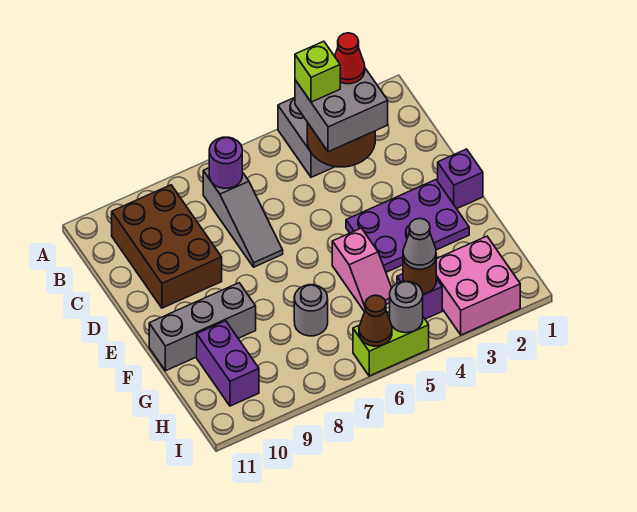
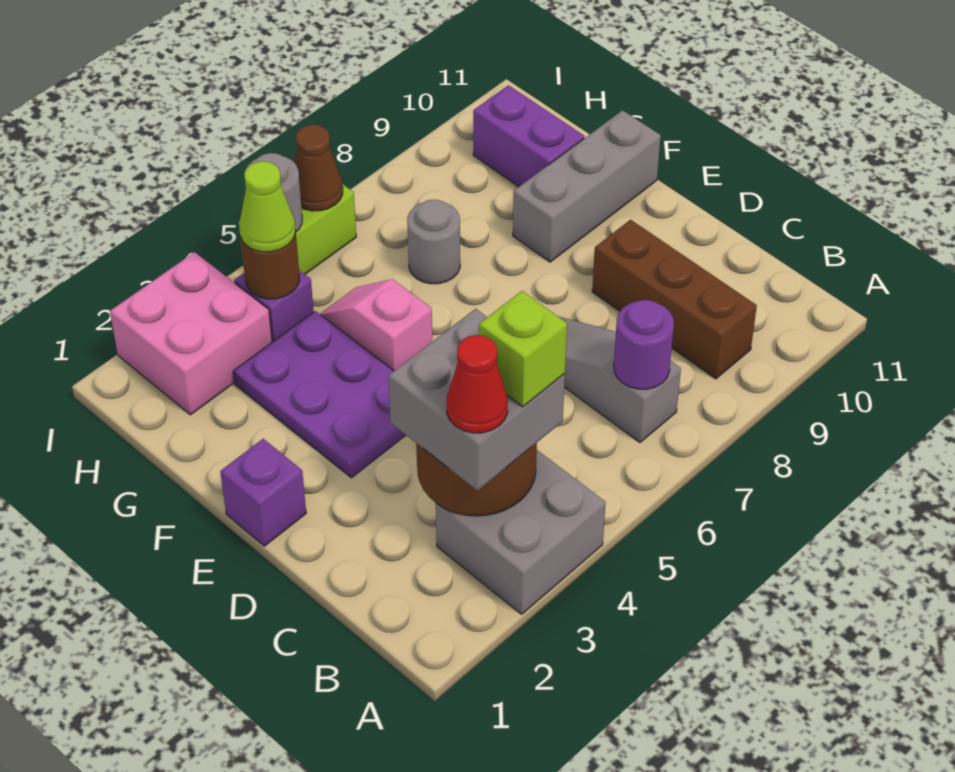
brown brick B9:D10 level 1 -> brown brick B9:D9 level 1
purple plate E2:F4 level 1 -> purple plate E3:G4 level 1
grey cone H4 level 3 -> lime cone H4 level 3

